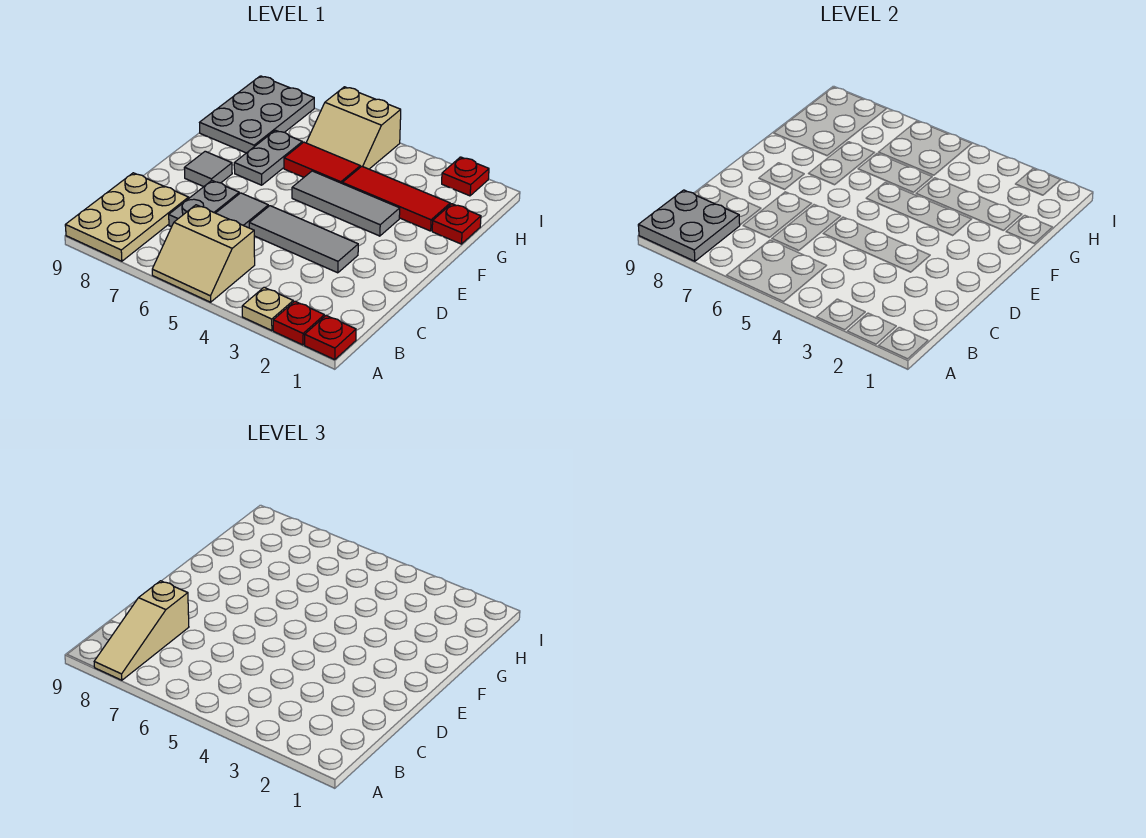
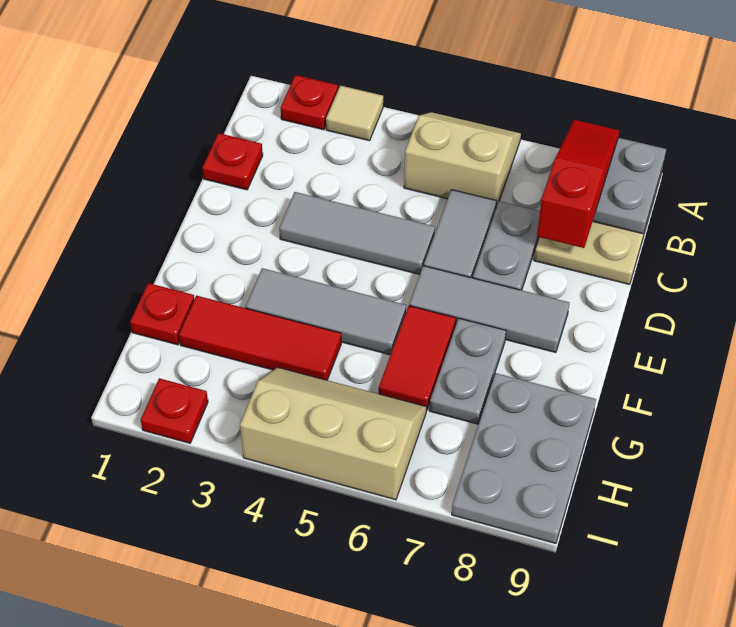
red plate A1 level 1 -> red plate C1 level 1
tan plate A3 level 1 -> tan tile A3 level 1
tan slope A8:C8 level 3 top C -> red slope A8:C8 level 3 top C
grey tile E8 level 1 -> grey tile E6:E8 level 1
red tile G5:G6 level 1 -> red tile F6:G6 level 1
tan slope H5:I6 level 1 top I -> tan slope H4:I6 level 1 top I

